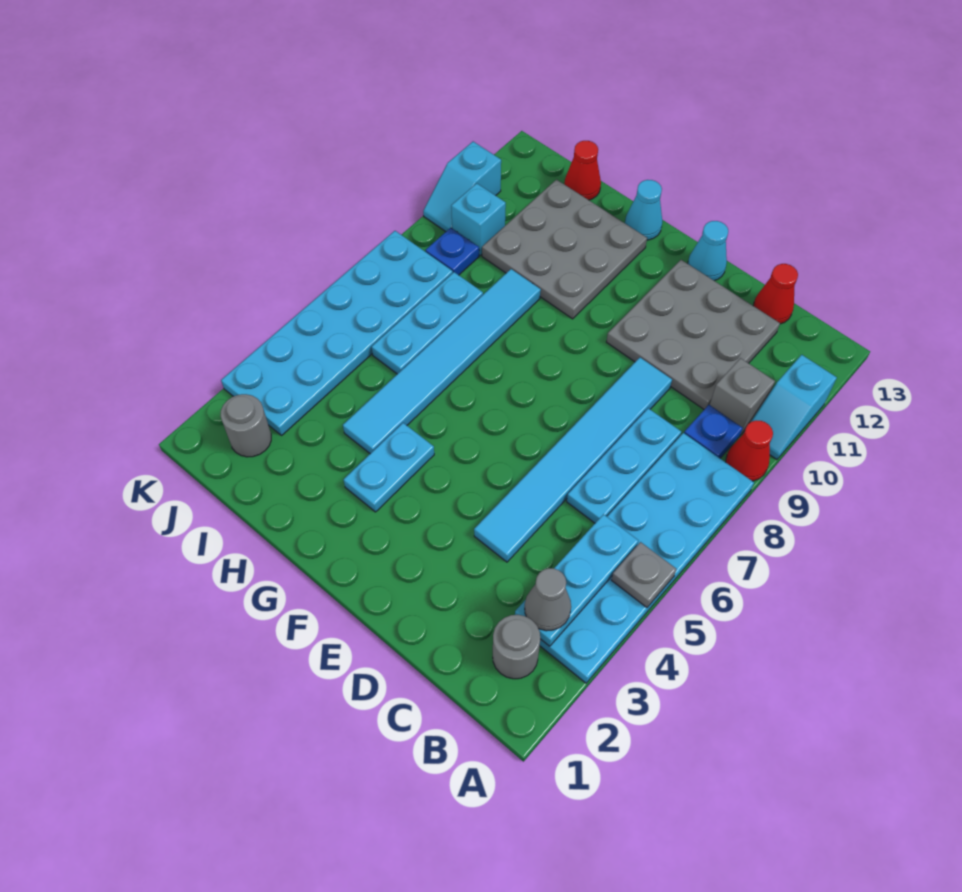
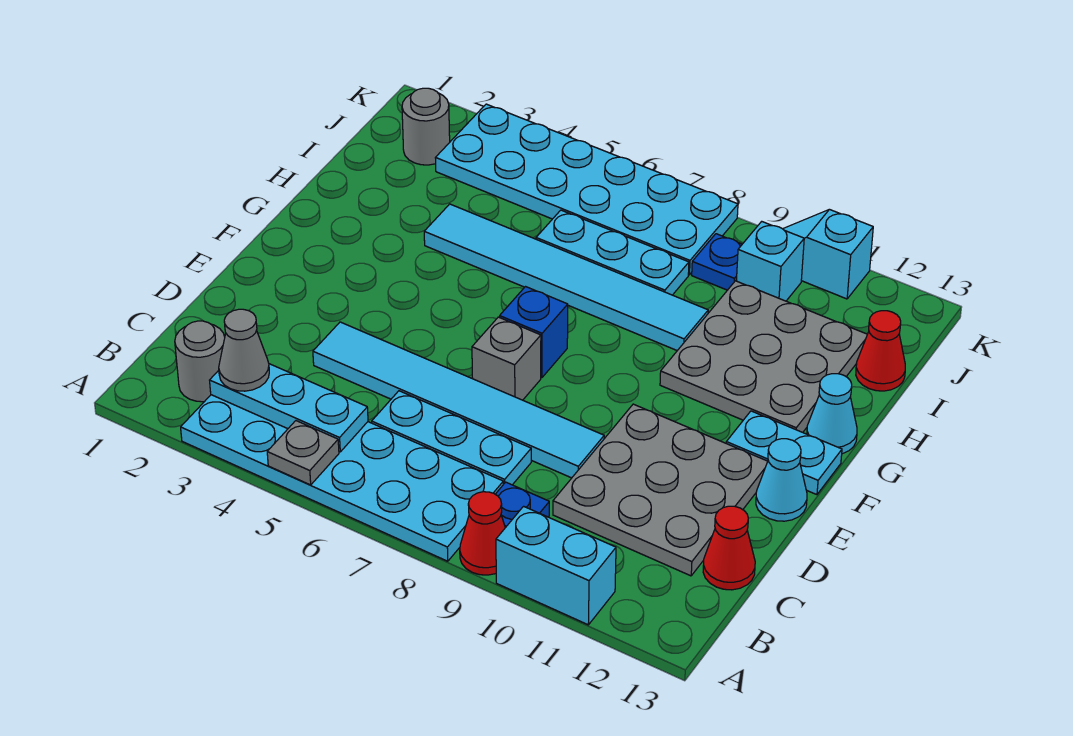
cyan slope A10:A11 level 1 top 11 -> cyan brick A10:A11 level 1
grey brick B10 level 1 -> grey brick E7 level 1
none -> blue brick F7 level 1
cyan plate G3:G4 level 1 -> cyan plate F12:F13 level 1

